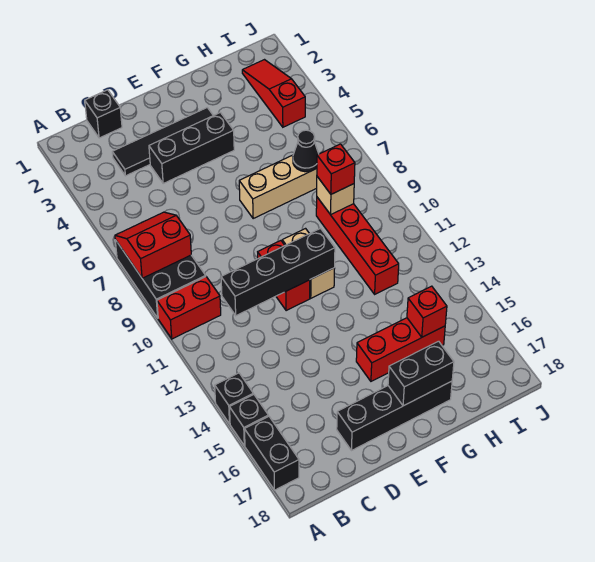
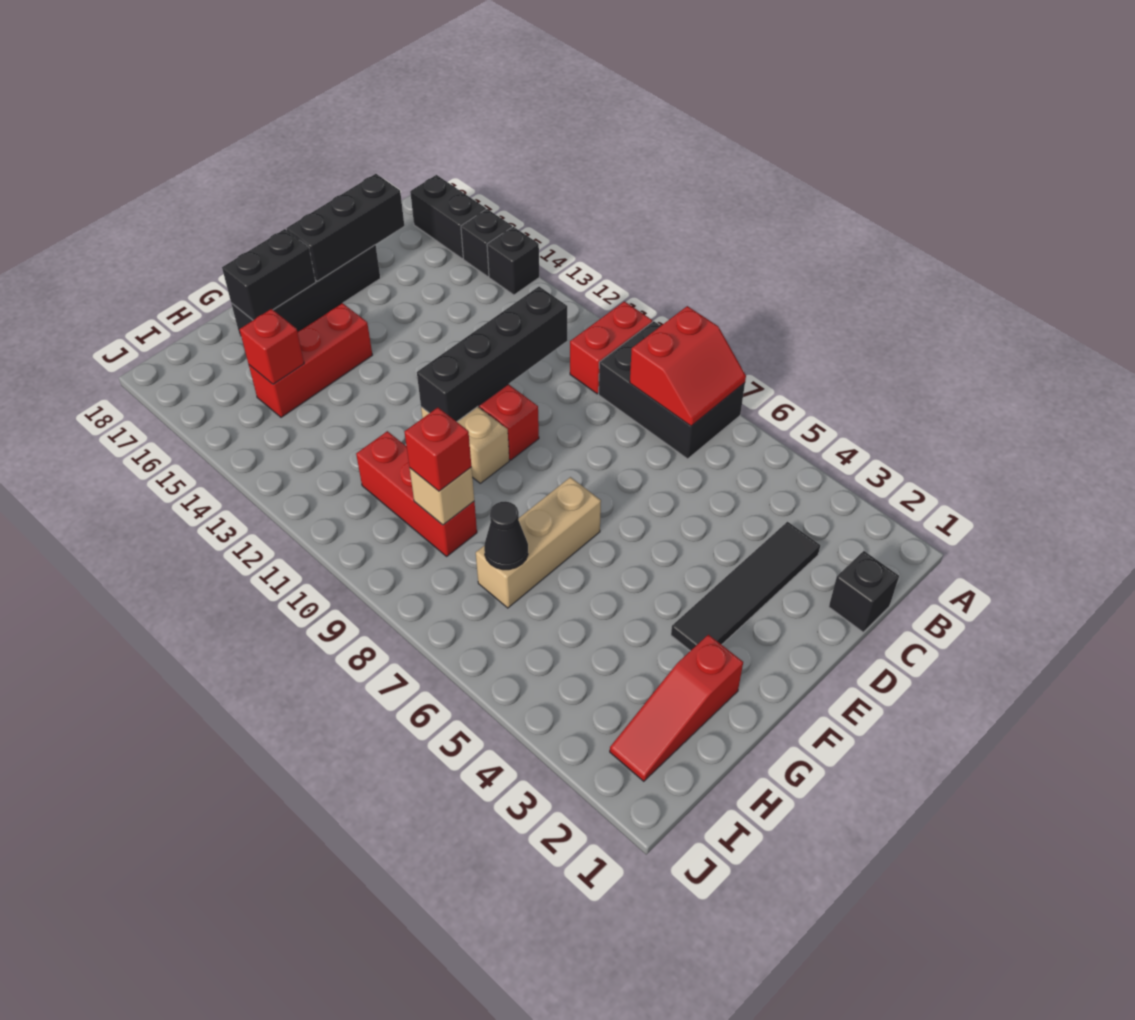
black brick D4:F4 level 1 -> black brick C17:E17 level 2
red brick H9:H12 level 1 -> red brick H9:H11 level 1
red slope I2:I4 level 1 top 4 -> red slope G2:I2 level 1 top G

